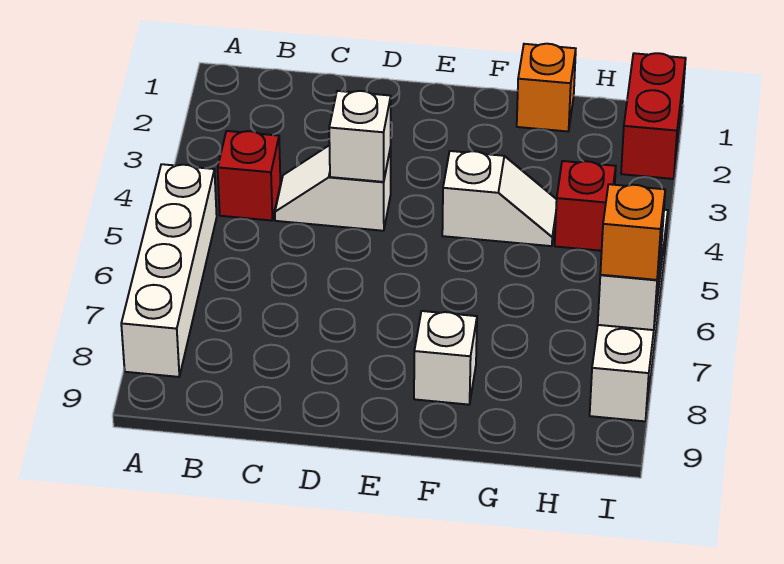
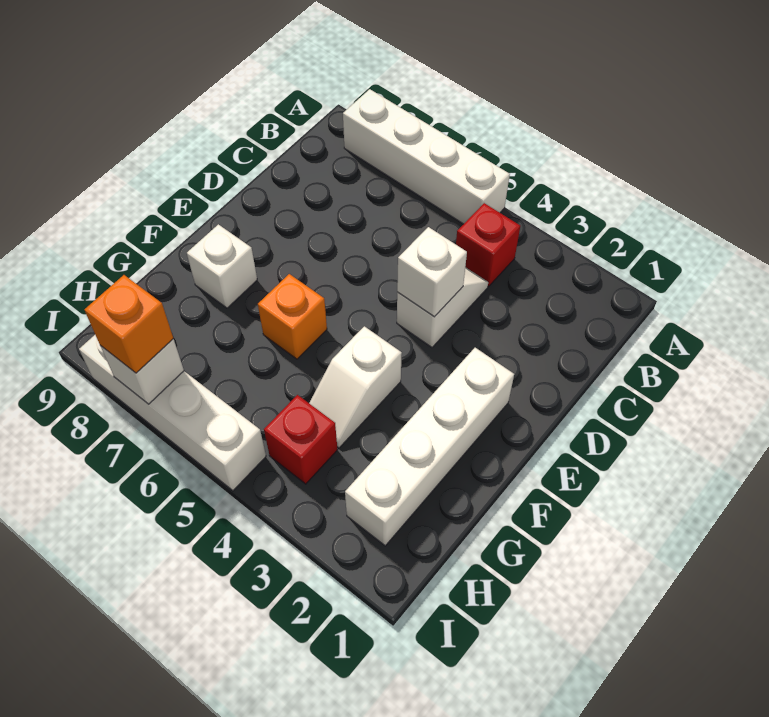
none -> white brick E2:H2 level 1
orange brick G1 level 1 -> orange brick F6 level 1
red brick I1:I2 level 1 -> none

